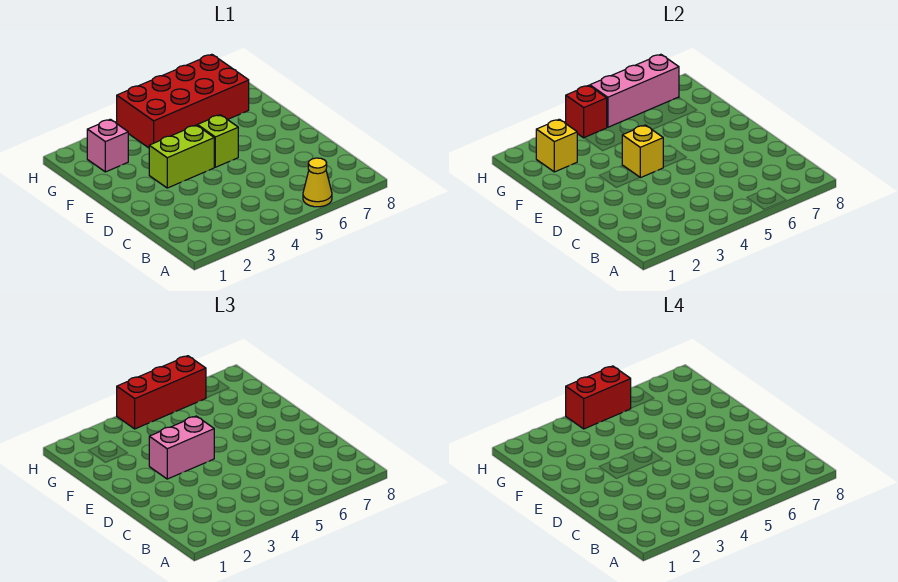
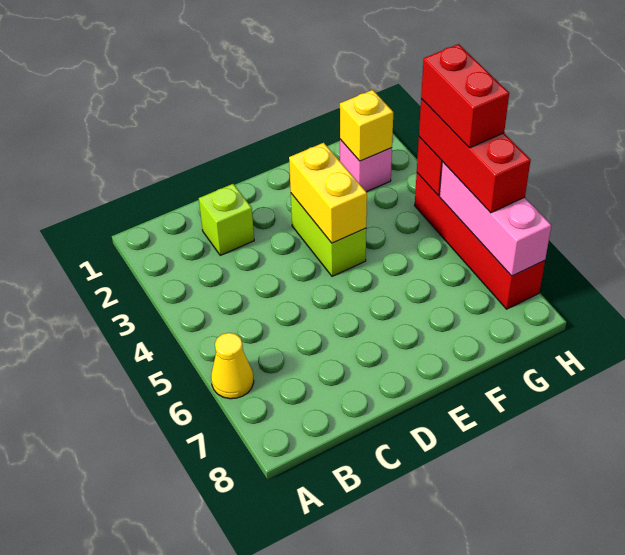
pink brick E3:E4 level 3 -> none
yellow brick E4 level 2 -> yellow brick E3:E4 level 2
lime brick E5 level 1 -> lime brick C2 level 1
red brick G4:H7 level 1 -> red brick H4:H7 level 1

